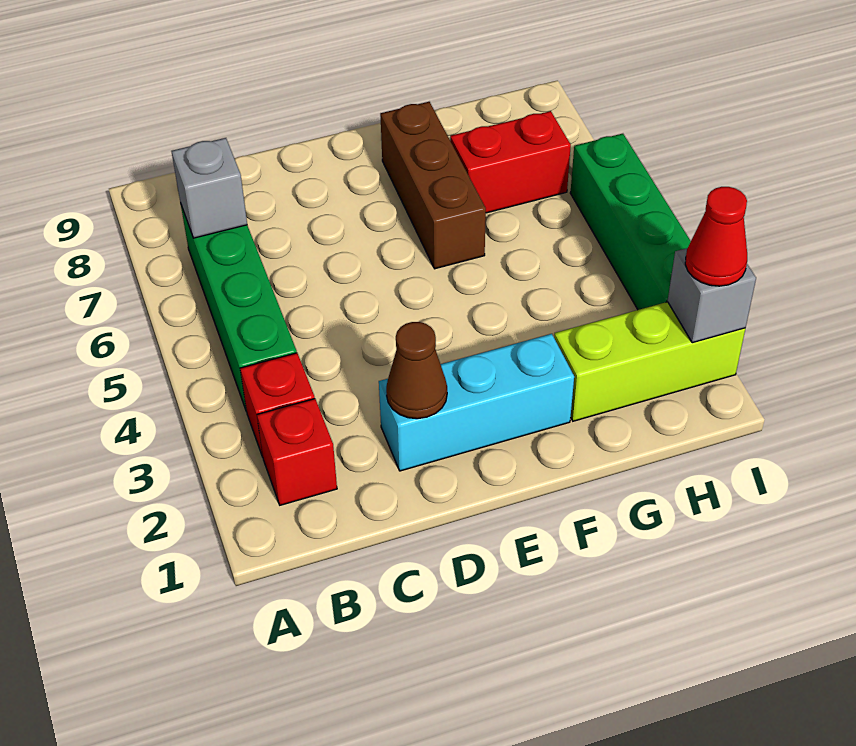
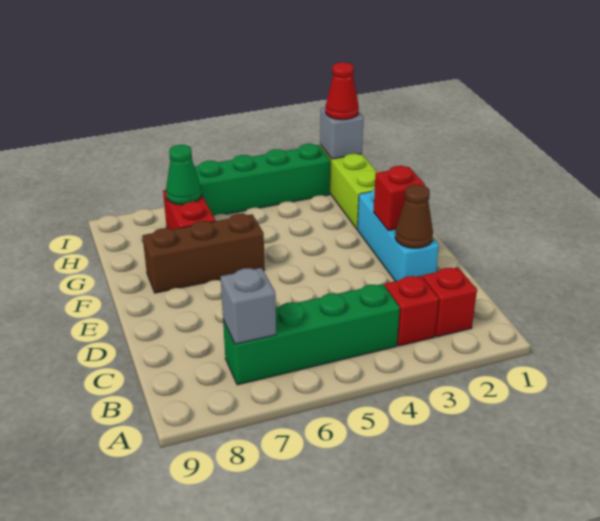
none -> red brick E2 level 2
none -> green cone H7 level 2

